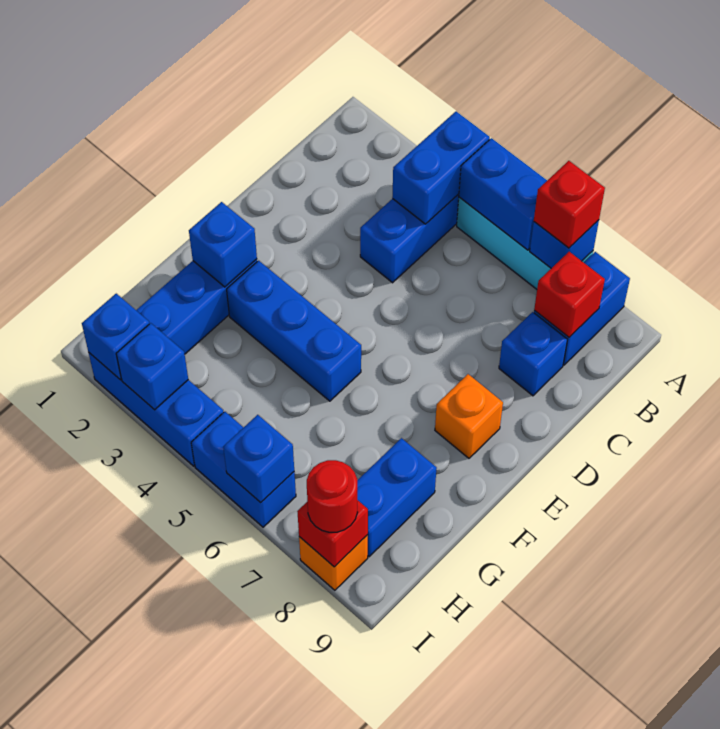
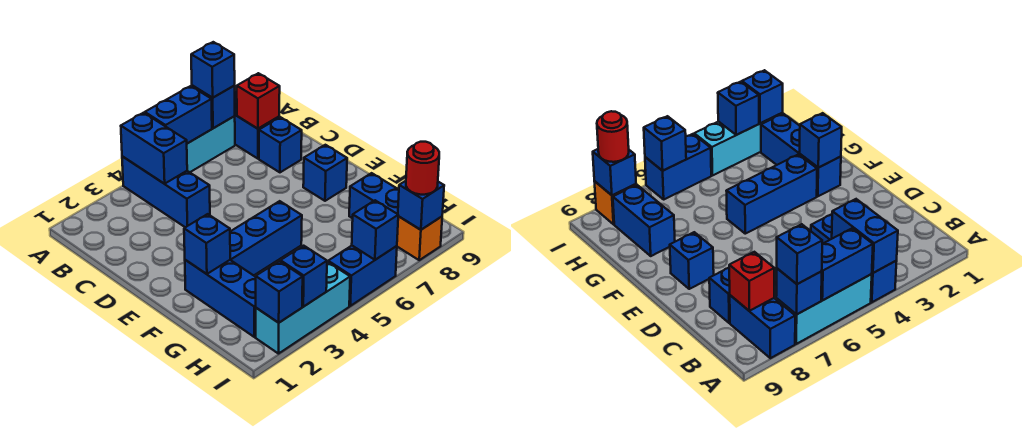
red brick A7 level 3 -> blue brick A7 level 3
orange brick E8 level 1 -> blue brick E8 level 1
blue brick I2:I4 level 1 -> cyan brick I2:I4 level 1
red brick I8 level 2 -> blue brick I8 level 2

